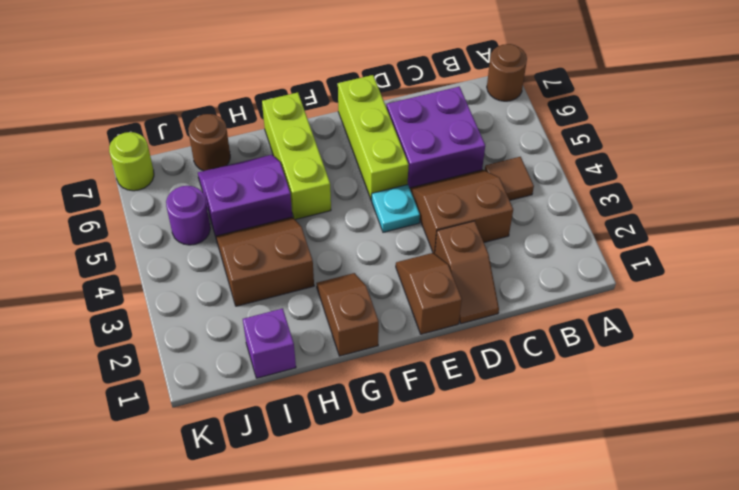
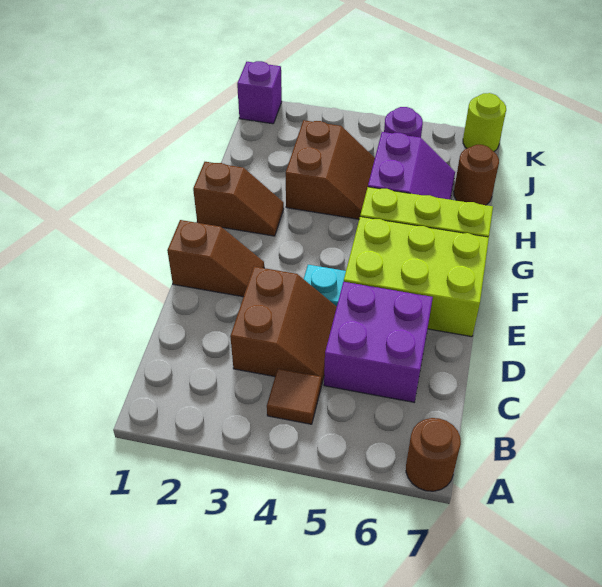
brown slope D1:D2 level 1 top 2 -> none
lime brick E5:E7 level 1 -> lime brick E5:F7 level 1
purple brick I1 level 1 -> purple brick K1 level 1

